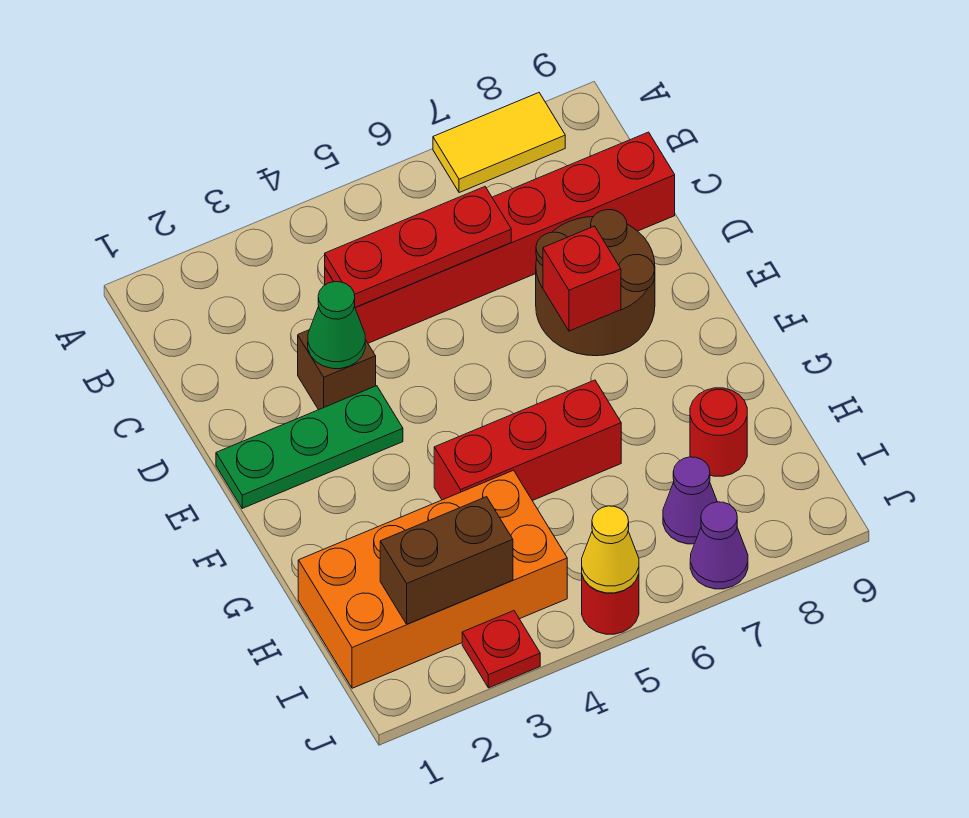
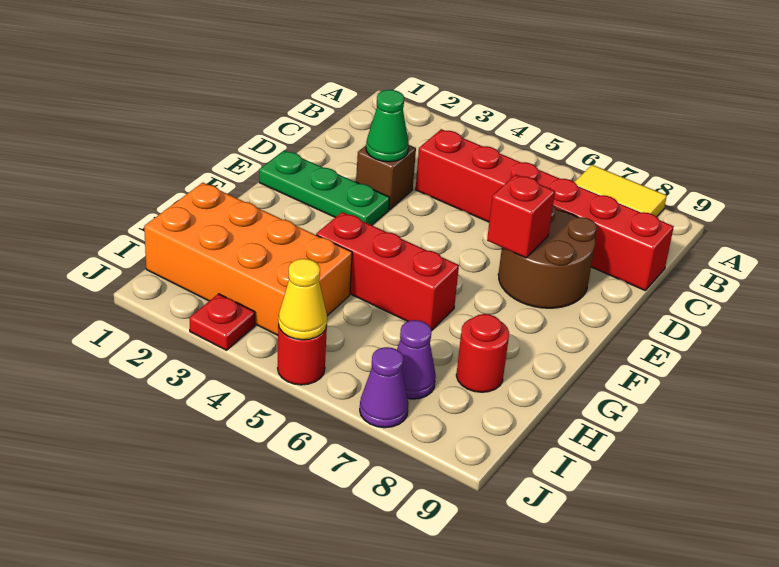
red plate C4:C6 level 2 -> none
brown brick I2:I3 level 2 -> none

